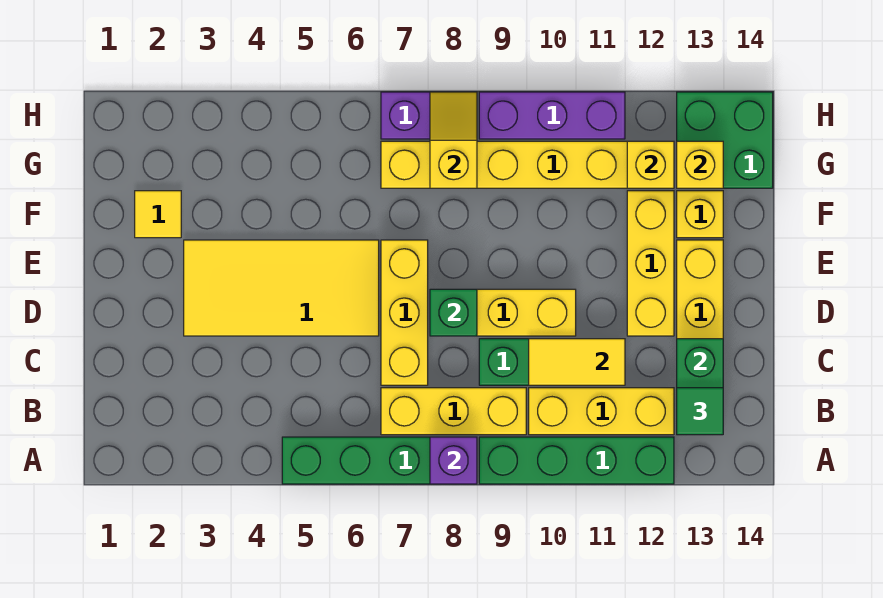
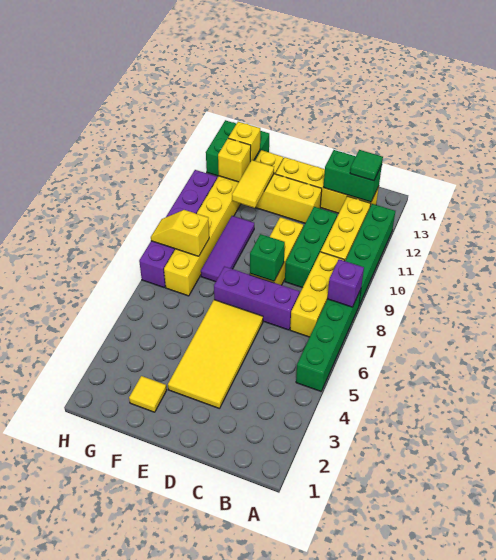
yellow brick C7:E7 level 1 -> purple brick C7:E7 level 1
yellow tile C10:C11 level 2 -> yellow tile F11:F12 level 2
none -> purple tile F8:F10 level 1

